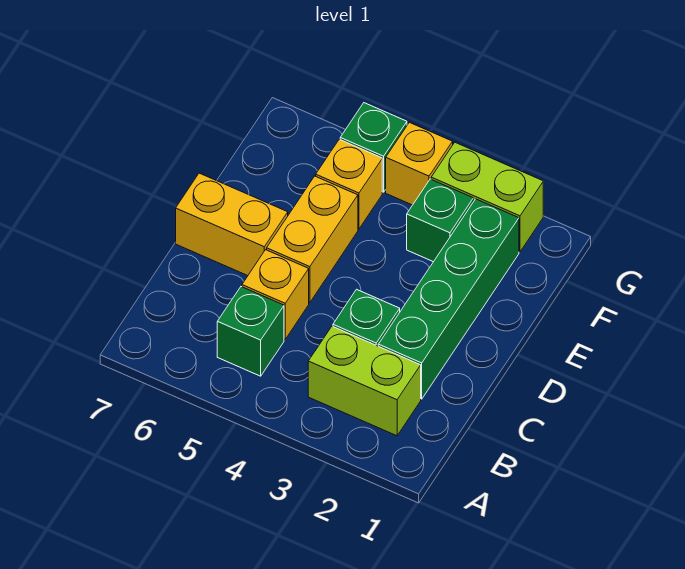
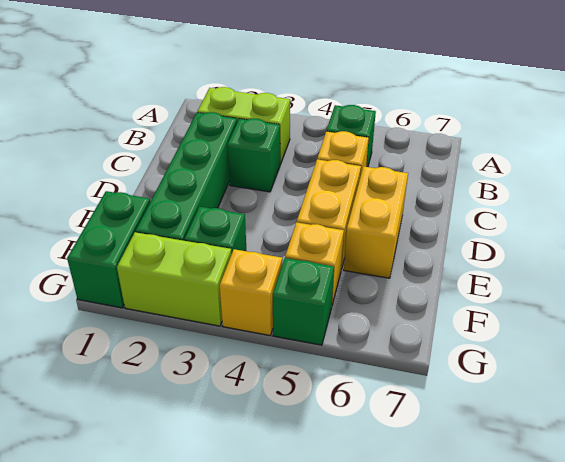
yellow brick D6:D7 level 1 -> yellow brick D6:E6 level 1
none -> green brick F1:G1 level 1

